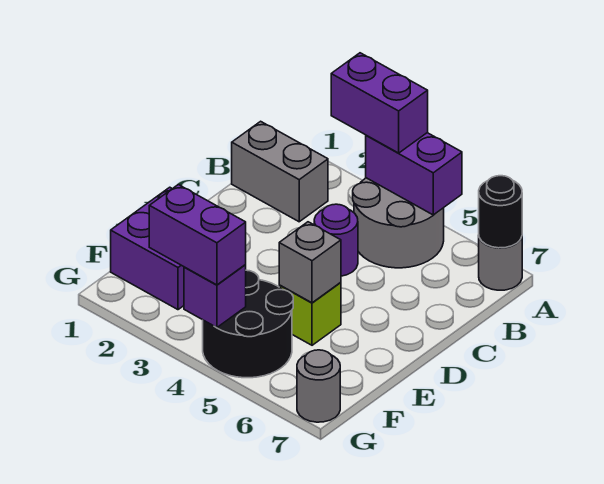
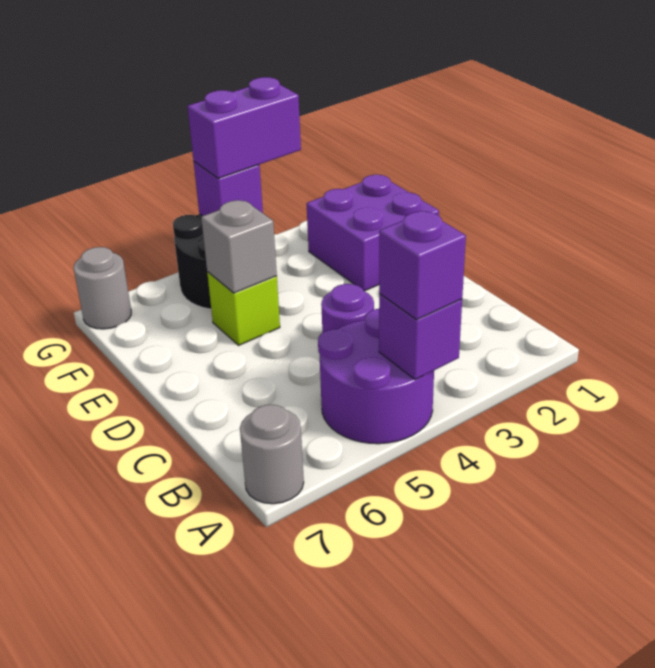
purple brick A3:A4 level 3 -> purple brick A4 level 3
grey round brick A4:B5 level 1 -> purple round brick A4:B5 level 1
purple brick A4:A5 level 2 -> purple brick A4 level 2
black round brick A7 level 2 -> none
grey brick B1:B2 level 1 -> none

